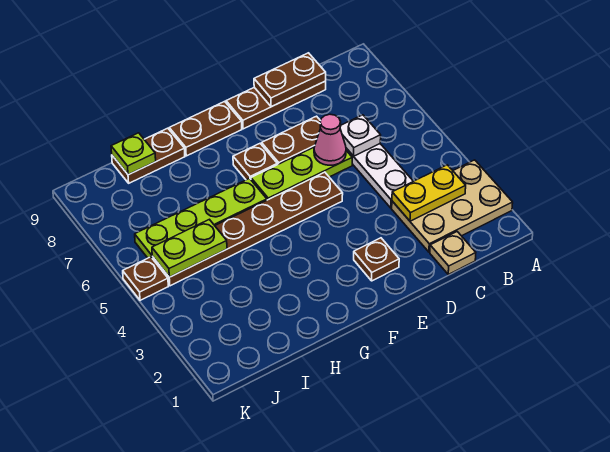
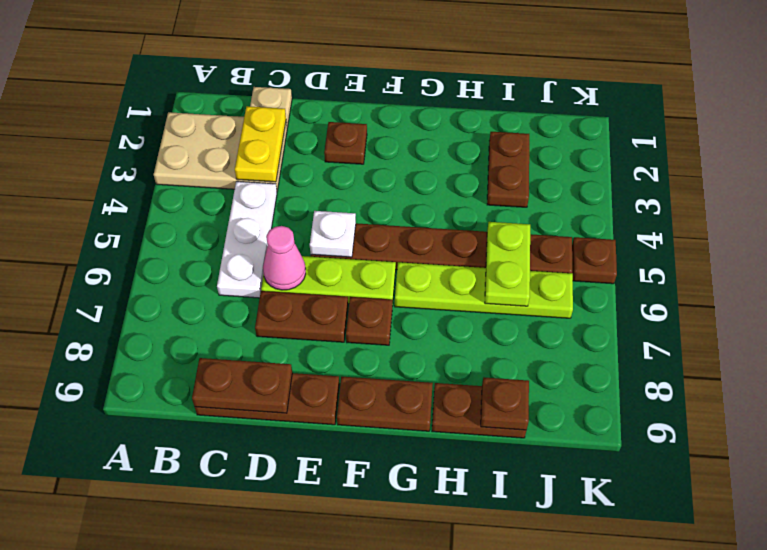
yellow plate B3:C3 level 2 -> yellow plate C2:C3 level 2
white plate C6 level 2 -> white plate E5 level 2
none -> brown plate I2:I3 level 1
lime plate I5:J5 level 2 -> lime plate I5:I6 level 2
lime plate I9 level 2 -> brown plate I9 level 2

